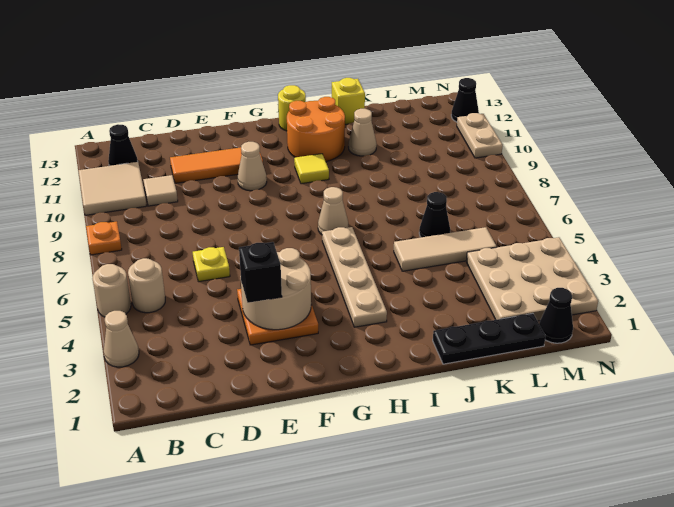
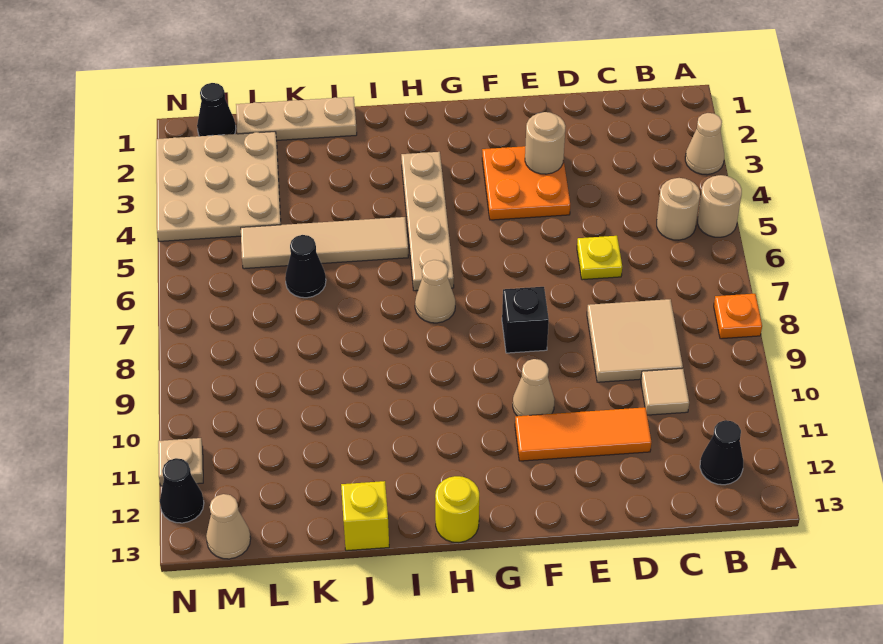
tan tile A10:B11 level 1 -> tan tile C8:D9 level 1
tan round brick E3:F4 level 2 -> tan round brick E3 level 2
black brick E3 level 3 -> black brick F8 level 1
yellow tile H10 level 1 -> none
orange round brick H11:I12 level 1 -> none
black plate J1:L1 level 1 -> tan plate J1:L1 level 1
tan tile J5:L5 level 1 -> tan tile I5:L5 level 1
tan cone J11 level 1 -> tan cone M13 level 1
tan plate N10:N11 level 1 -> tan plate N11 level 1

